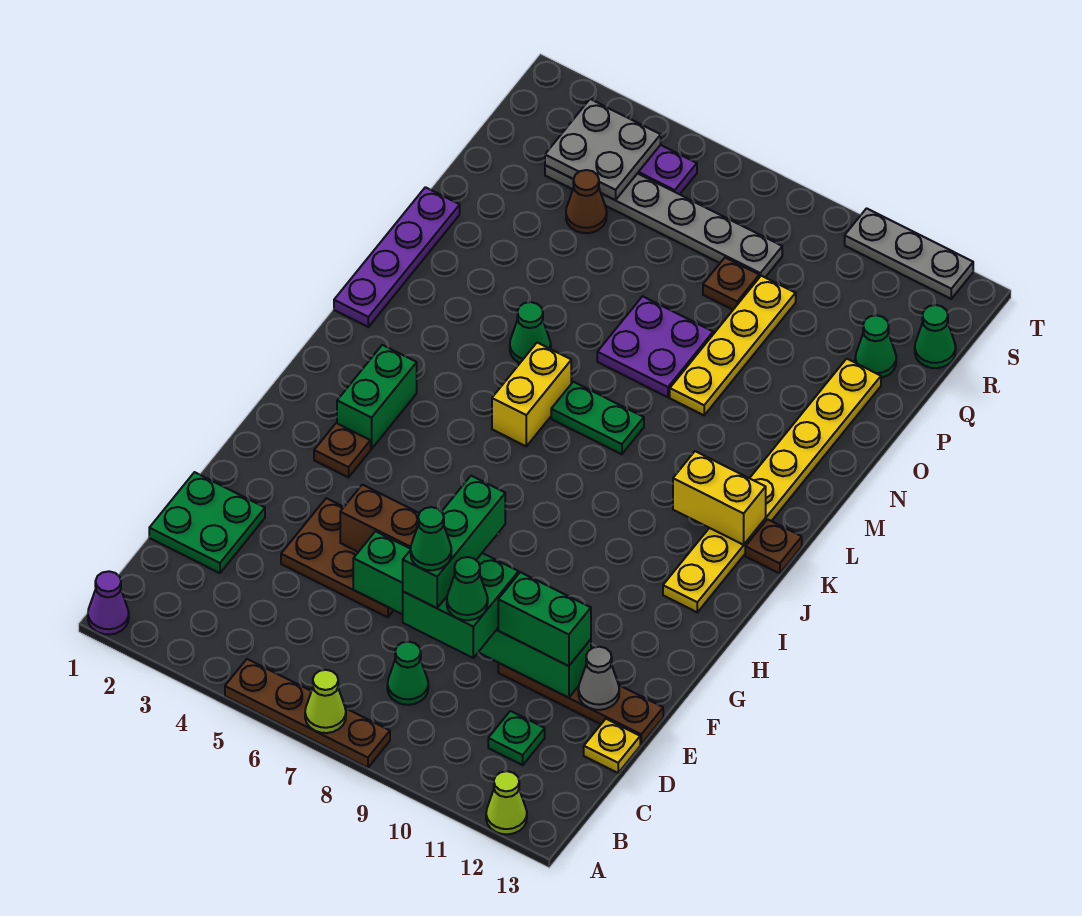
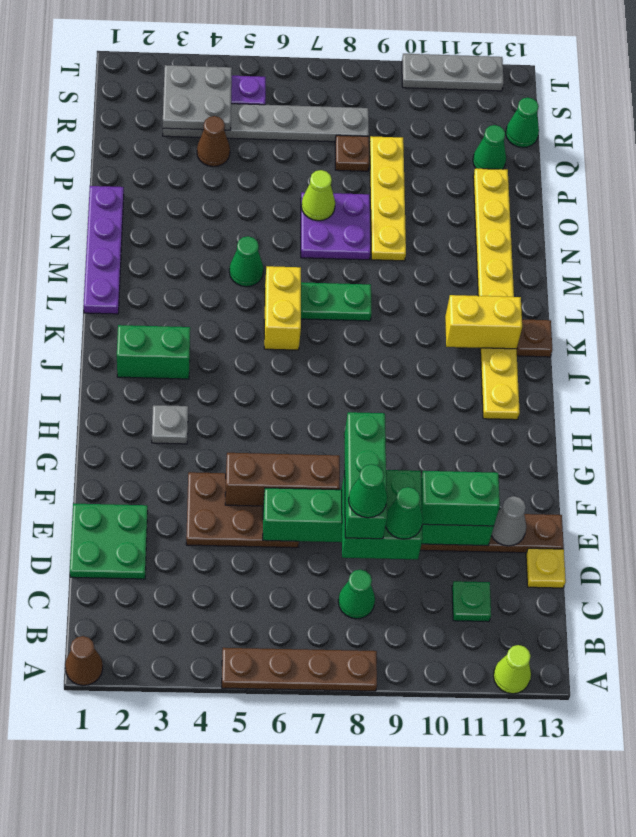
purple cone A1 level 1 -> brown cone A1 level 1
lime cone A7 level 2 -> lime cone O7 level 2
brown plate H3 level 1 -> grey plate H3 level 1
green brick I3:J3 level 1 -> green brick J2:J3 level 1

